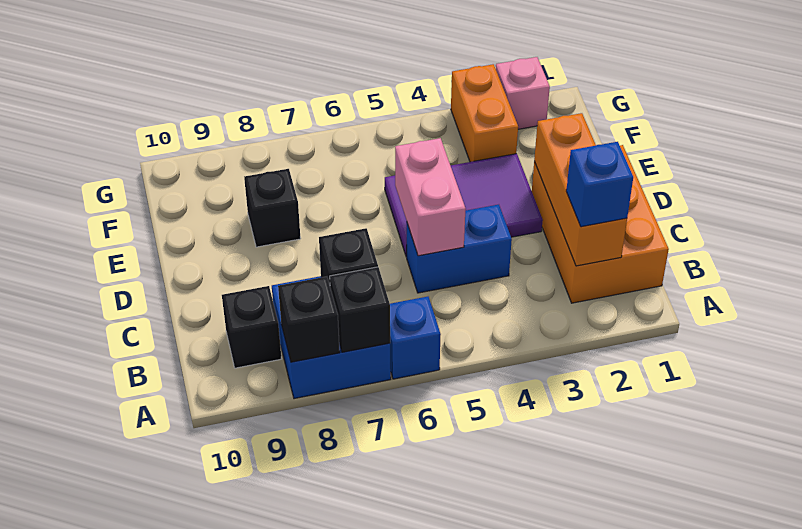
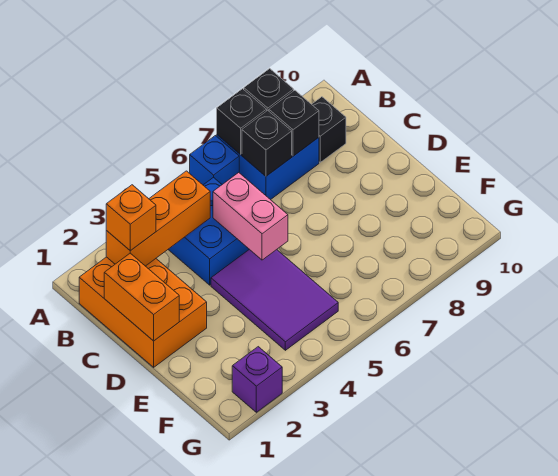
orange brick B2:D2 level 2 -> orange brick B2:B4 level 2
blue brick B2 level 3 -> orange brick B2 level 3
blue brick C4:C5 level 1 -> blue brick B4:C5 level 1
purple tile D3:E5 level 1 -> purple tile D4:F5 level 1
black brick E8 level 1 -> black brick B8 level 2
orange brick F3:G3 level 1 -> orange brick C1:D1 level 2
pink brick G2 level 1 -> purple brick G2 level 1

